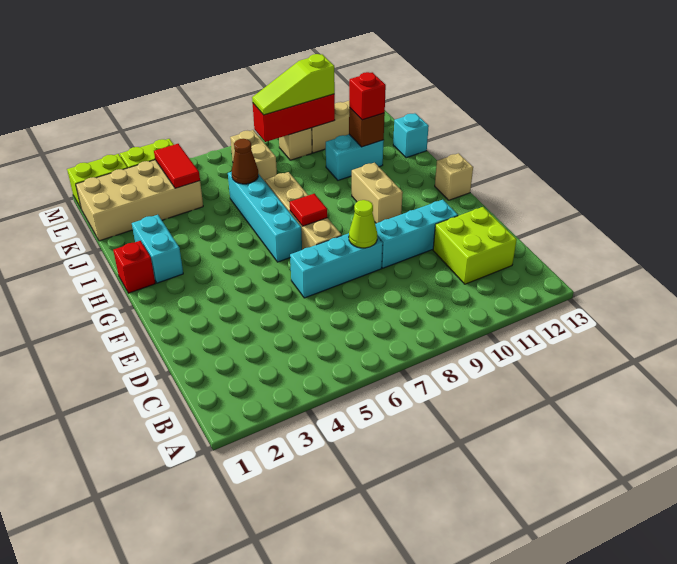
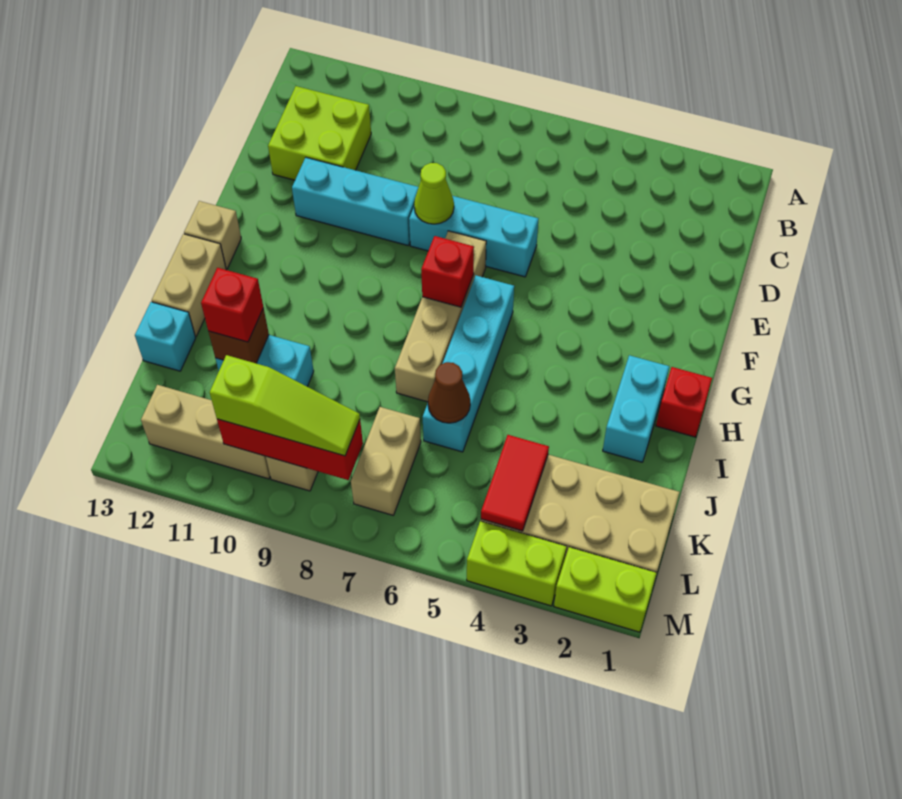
red tile G7 level 2 -> red brick G7 level 2
tan brick G10:H10 level 1 -> tan brick H13:I13 level 1

